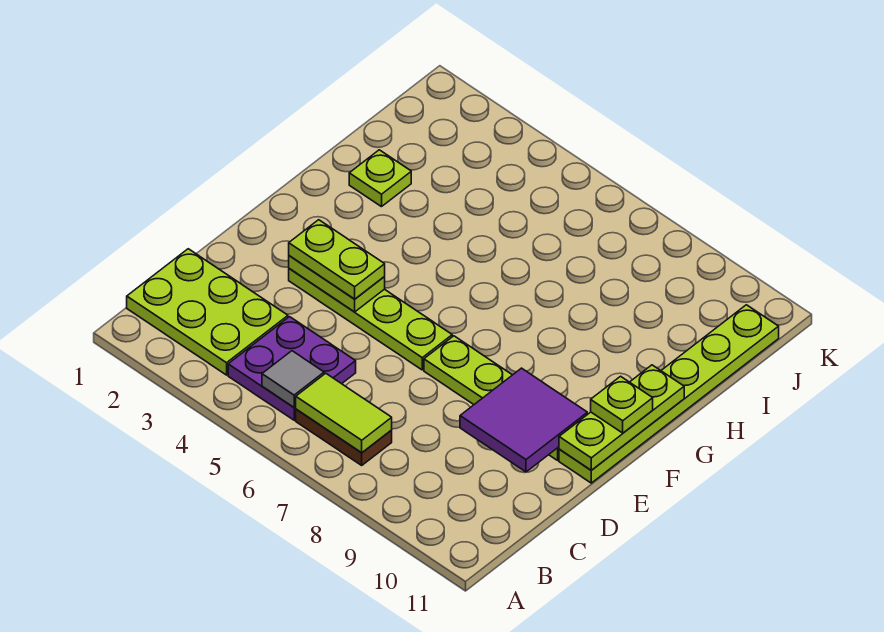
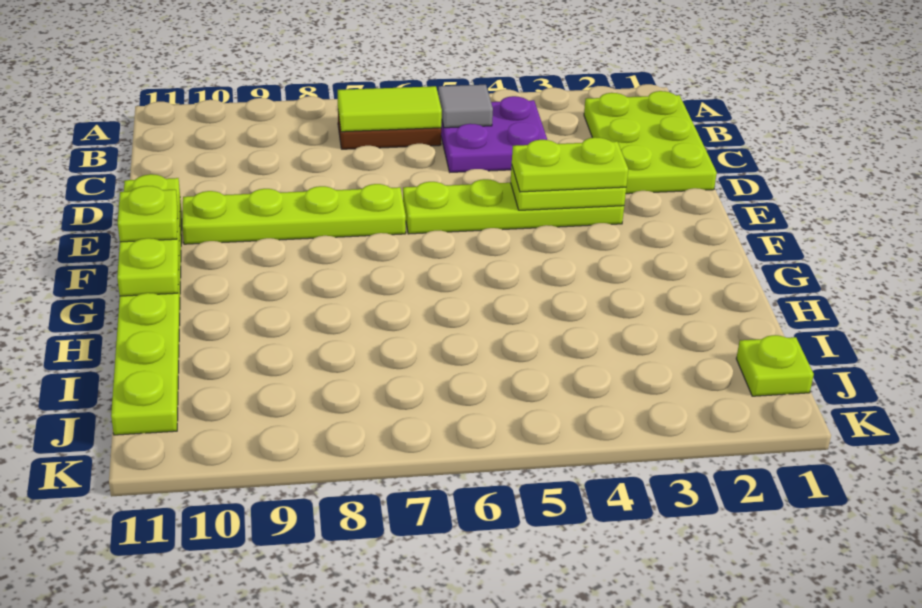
lime plate B1:C3 level 1 -> lime plate B1:D2 level 1
purple tile D9:E10 level 2 -> none
lime plate H2 level 1 -> lime plate J1 level 1

